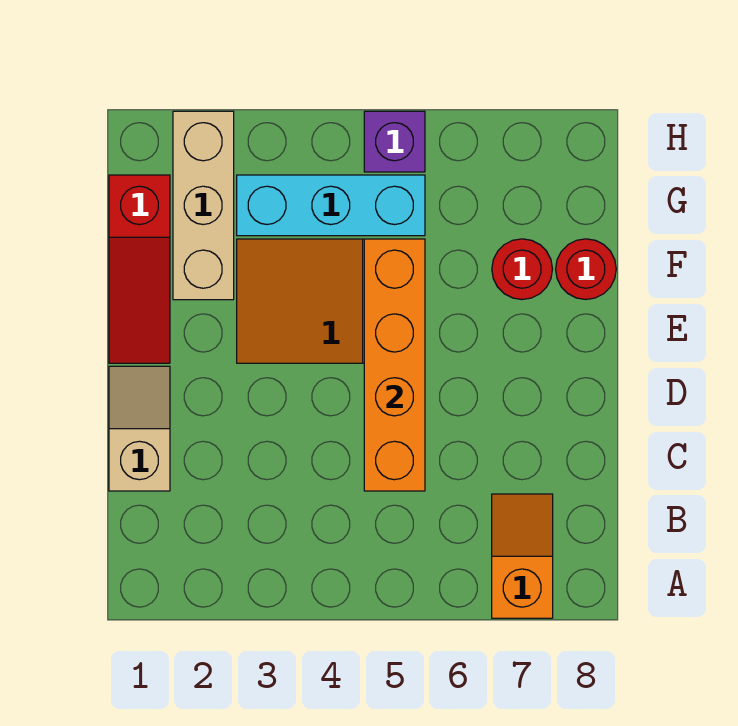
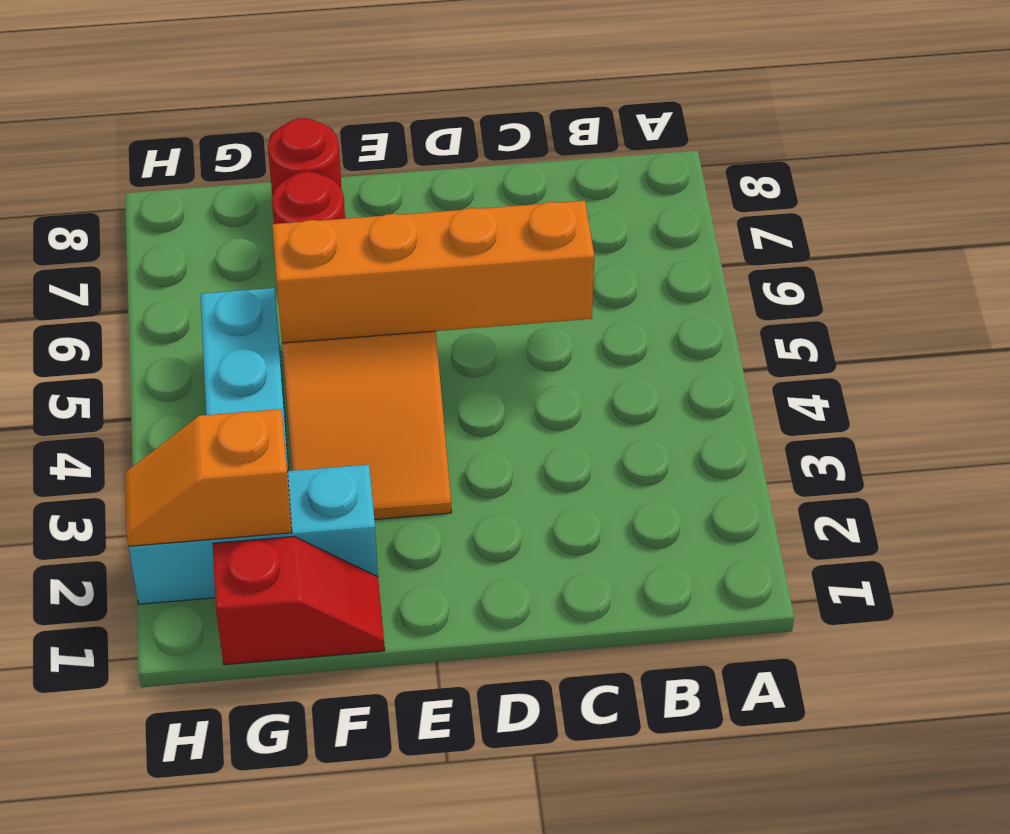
orange slope A7:B7 level 1 top A -> orange slope G2:H2 level 2 top G
tan slope C1:D1 level 1 top C -> none
red slope E1:G1 level 1 top G -> red slope F1:G1 level 1 top G
tan brick F2:H2 level 1 -> cyan brick F2:H2 level 1
purple brick H5 level 1 -> none

